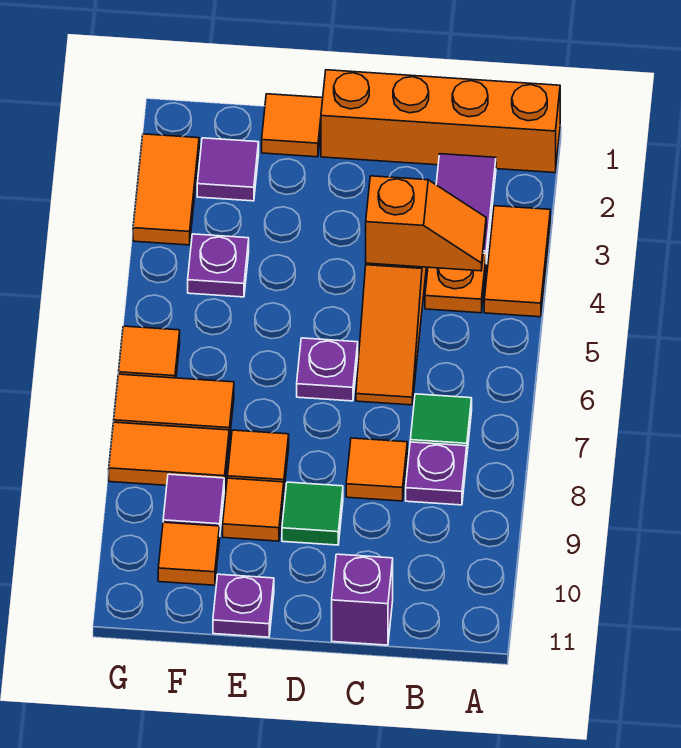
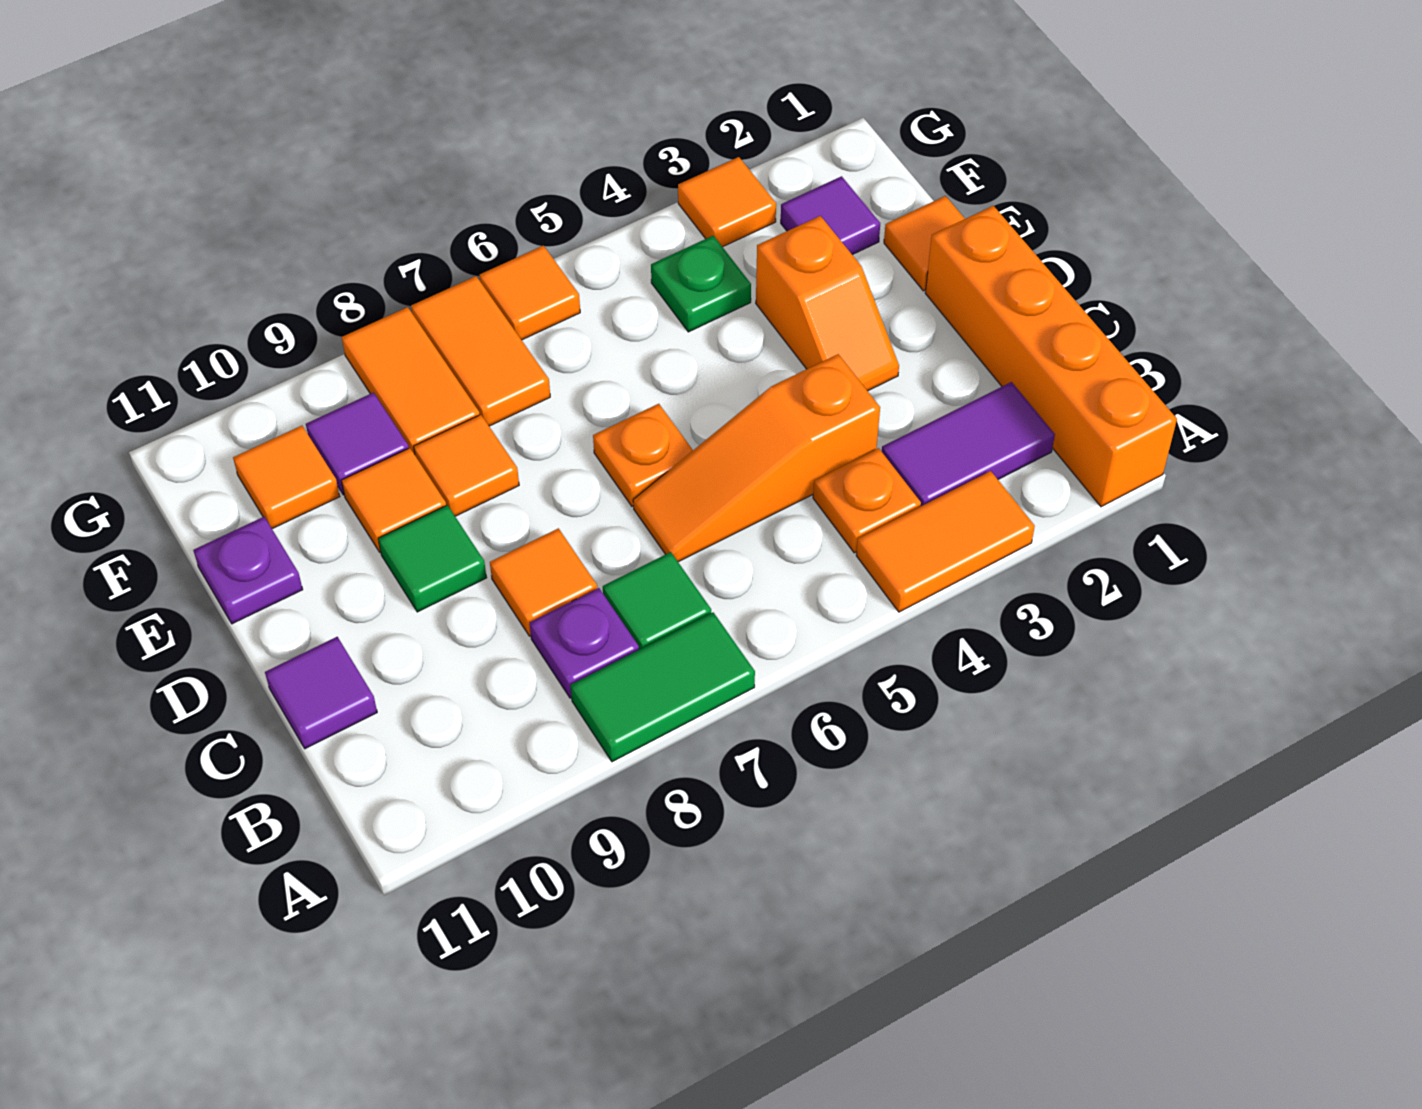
none -> green tile A7:A8 level 1
orange slope B4:C4 level 2 top C -> orange slope D3:E3 level 1 top E
purple brick C11 level 1 -> purple tile C11 level 1
purple plate D6 level 1 -> orange plate D6 level 1
purple plate F4 level 1 -> green plate F4 level 1
orange tile G2:G3 level 1 -> orange tile G3 level 1

